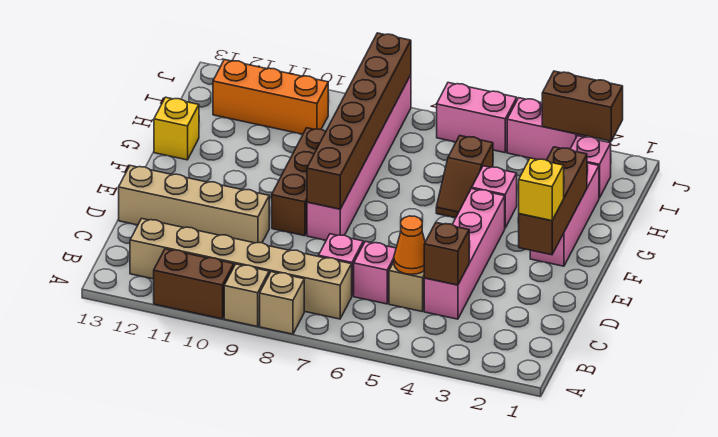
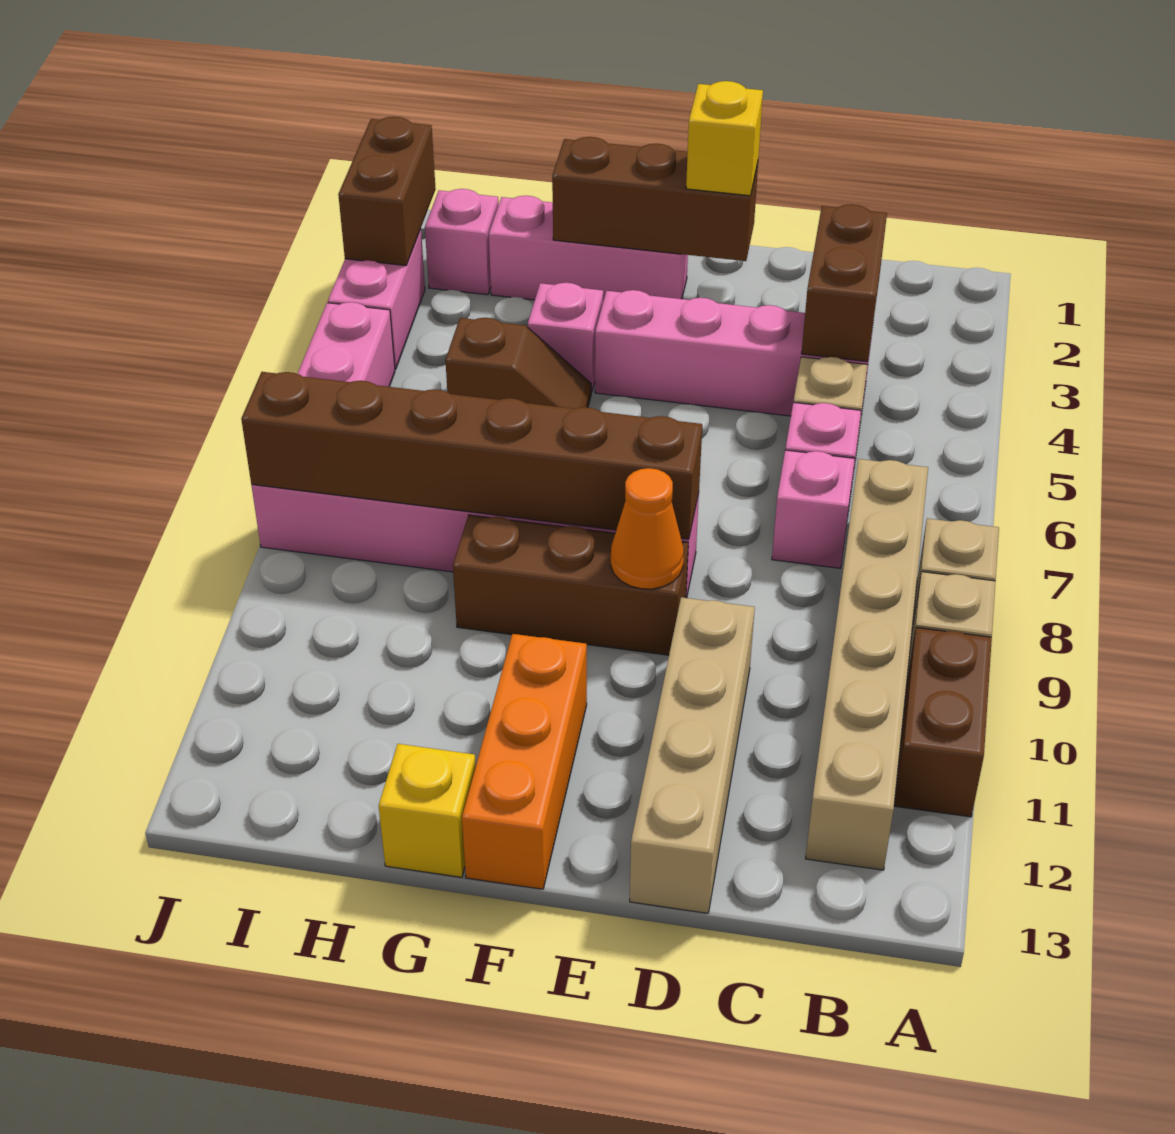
brown brick C4 level 2 -> brown brick C3:C4 level 2
orange cone C5 level 2 -> orange cone E9 level 2
orange brick I10:I12 level 1 -> orange brick F11:F13 level 1

